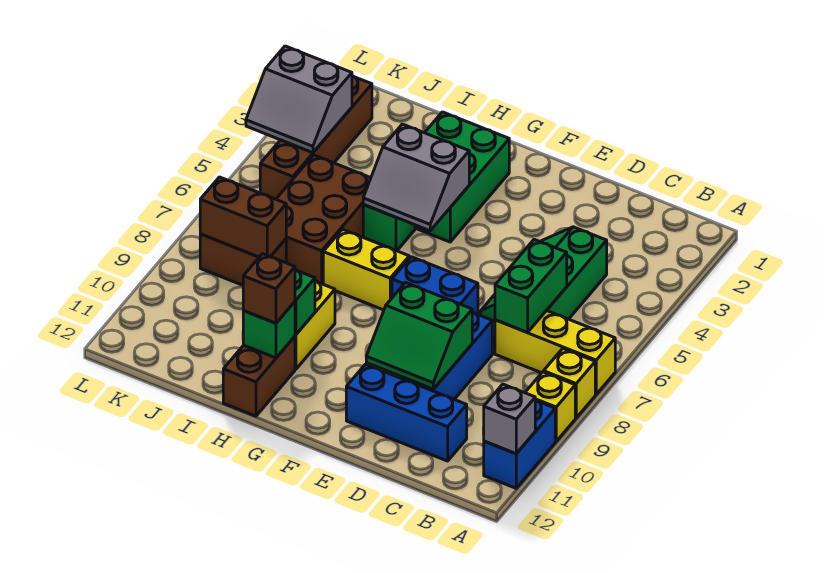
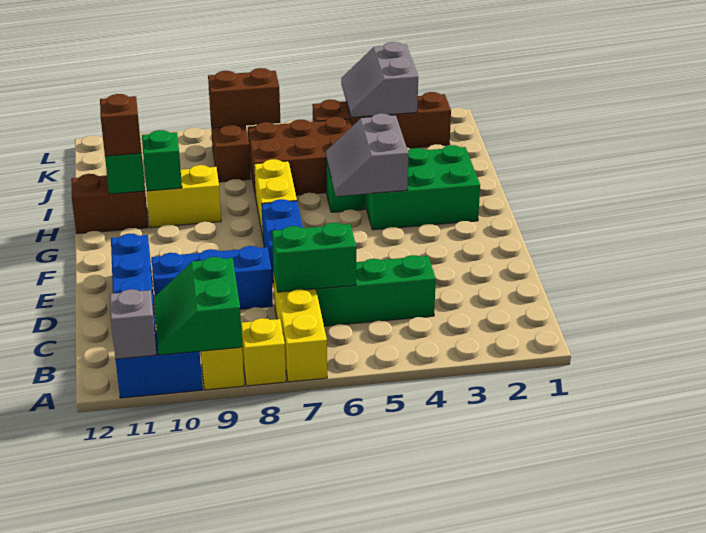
green slope D9:E10 level 2 top 9 -> green slope A9:B10 level 2 top 9
brown brick J8:K8 level 2 -> brown brick K7:K8 level 2

